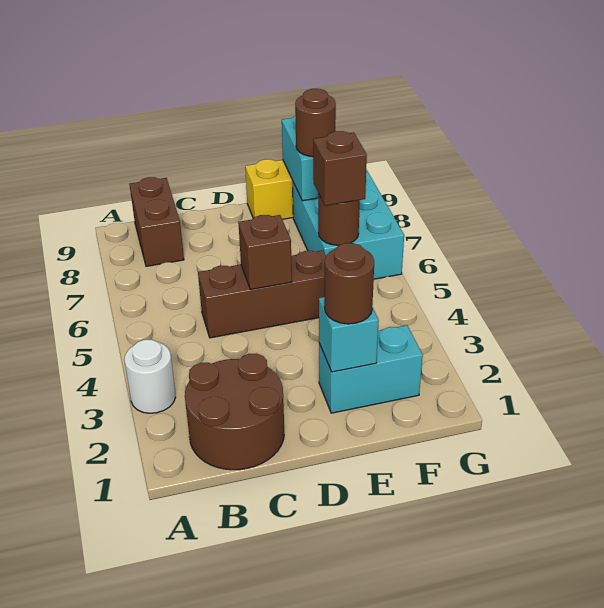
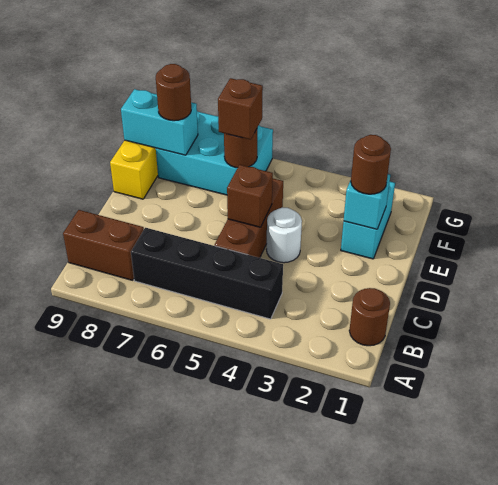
white round brick A3 level 1 -> white round brick D4 level 1
brown round brick B1:C2 level 1 -> brown round brick B1 level 1
none -> black brick B4:B7 level 1

